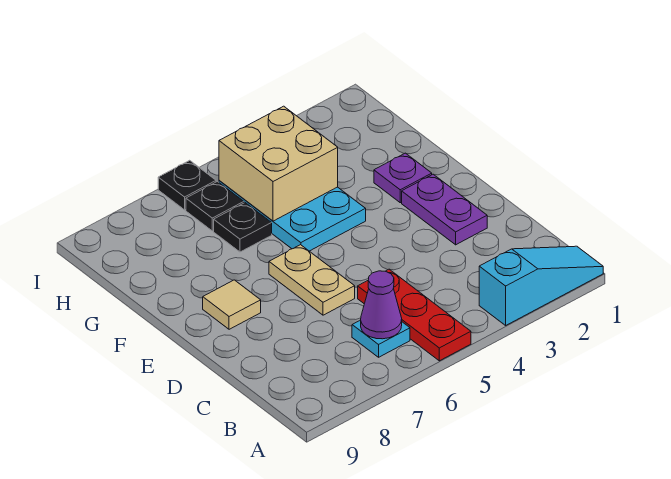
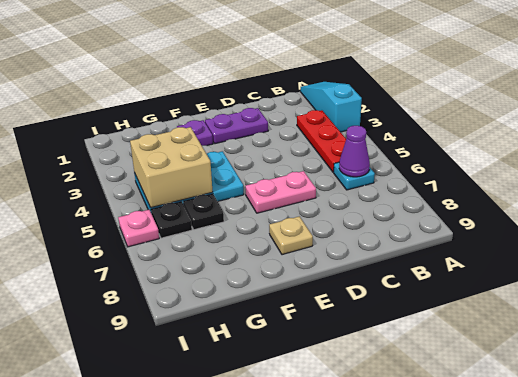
red plate A5:C5 level 1 -> red plate B3:B5 level 1
tan plate D6:E6 level 1 -> pink plate D6:E6 level 1
tan tile E8 level 1 -> tan plate E8 level 1
black plate I6 level 1 -> pink plate I6 level 1

